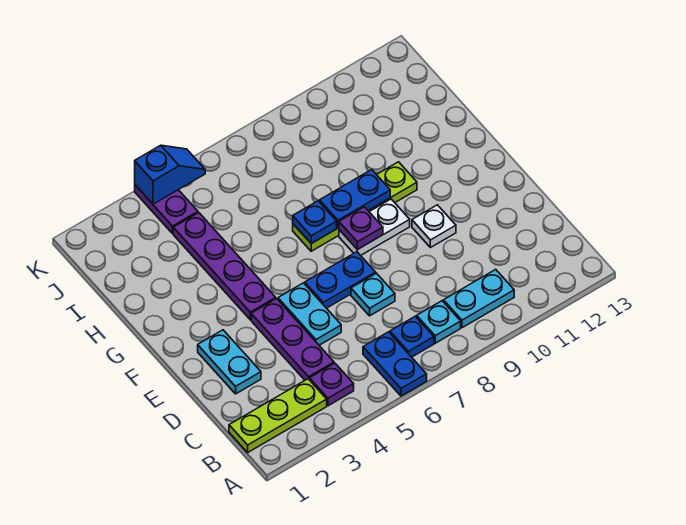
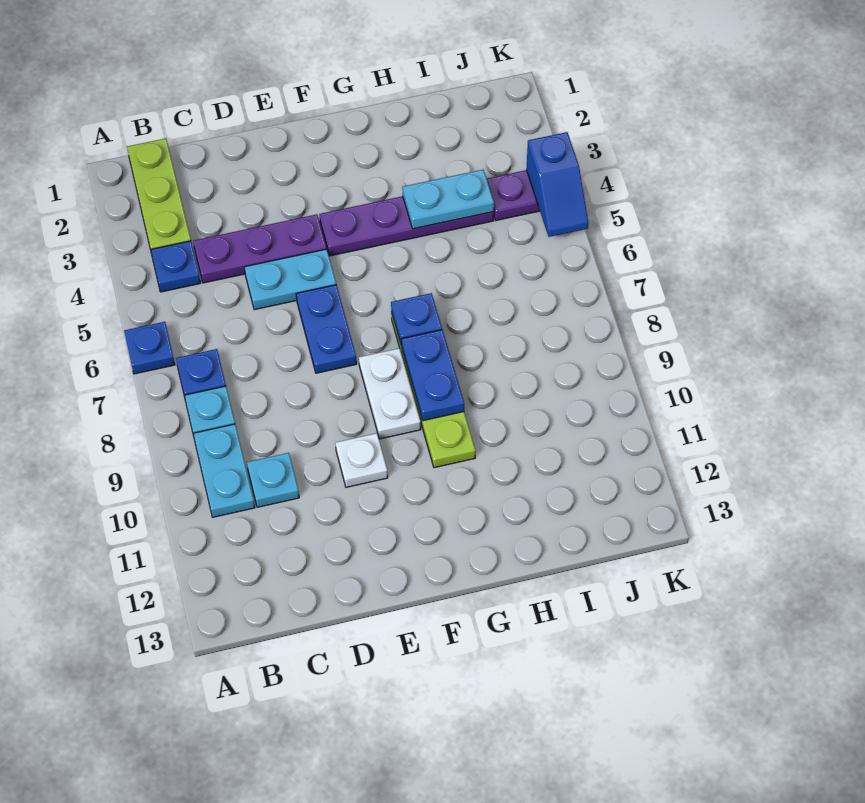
blue plate A6:B6 level 1 -> blue plate A6 level 1
purple plate B4 level 1 -> blue plate B4 level 1
cyan plate D2:E2 level 1 -> cyan plate H4:I4 level 2
cyan plate D7 level 1 -> cyan plate C10 level 1
purple plate F8 level 2 -> none

